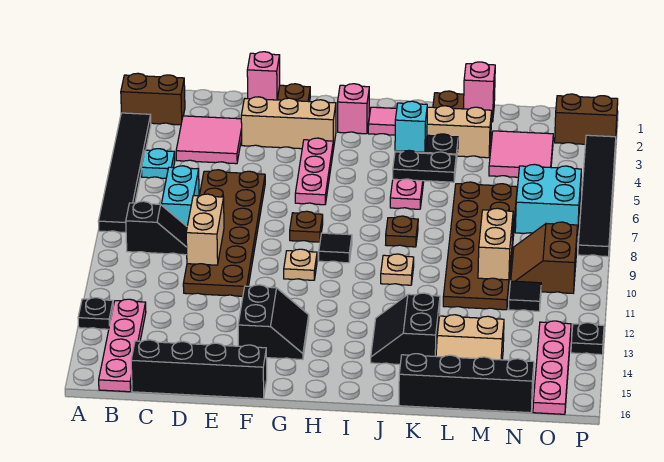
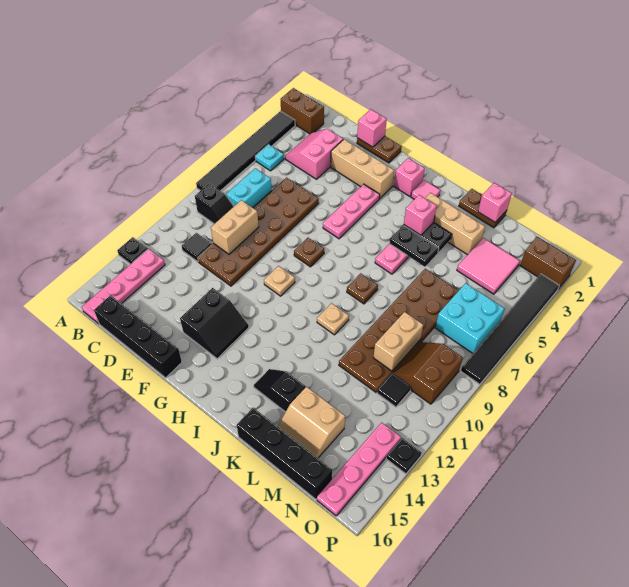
pink tile C3:D4 level 1 -> pink slope C3:D4 level 1 top D
black tile H9 level 1 -> black tile C11 level 1
cyan brick J4 level 3 -> pink brick J4 level 3
black slope J13:K14 level 1 top K -> black slope J14:K14 level 1 top K

